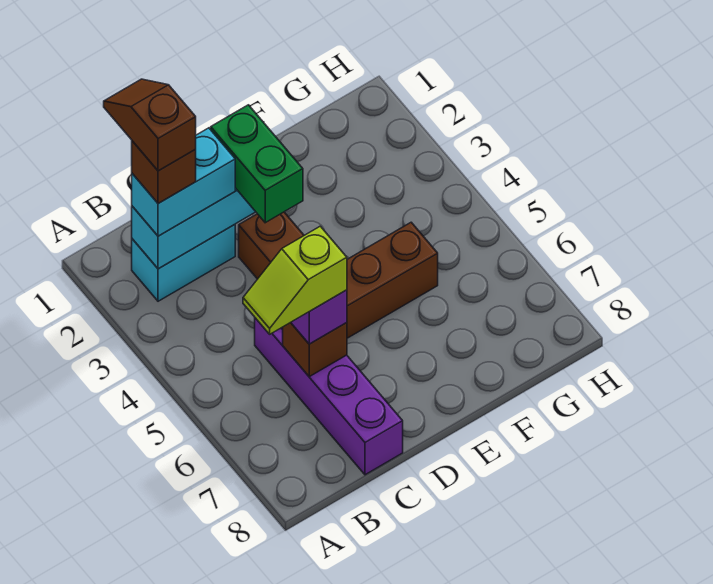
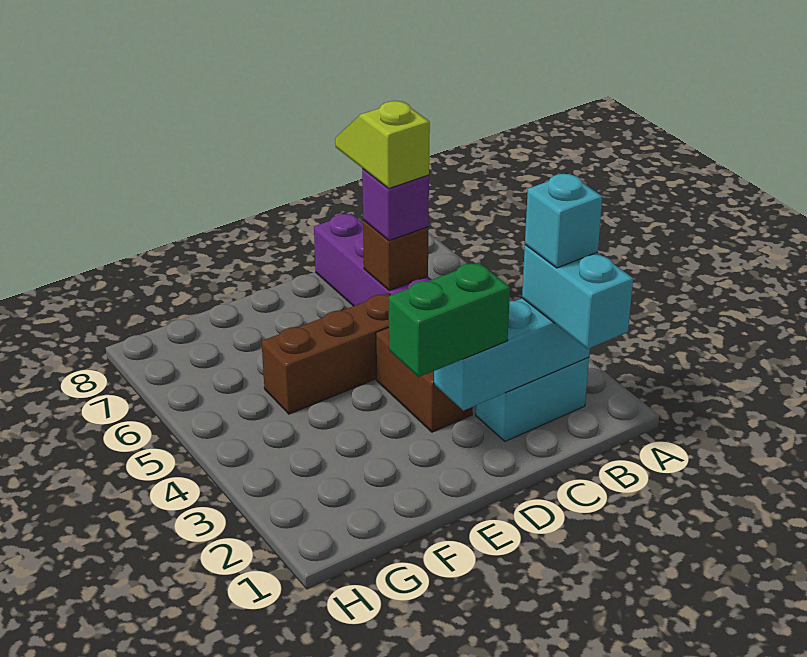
brown slope B1:B2 level 5 top 2 -> none
cyan brick B2:C2 level 3 -> cyan brick B1:B2 level 3
brown brick B2 level 4 -> cyan brick B2 level 4
lime slope B6:C6 level 4 top C -> lime slope C6:C7 level 4 top 6
green brick D2:D3 level 3 -> green brick D2:E2 level 3

